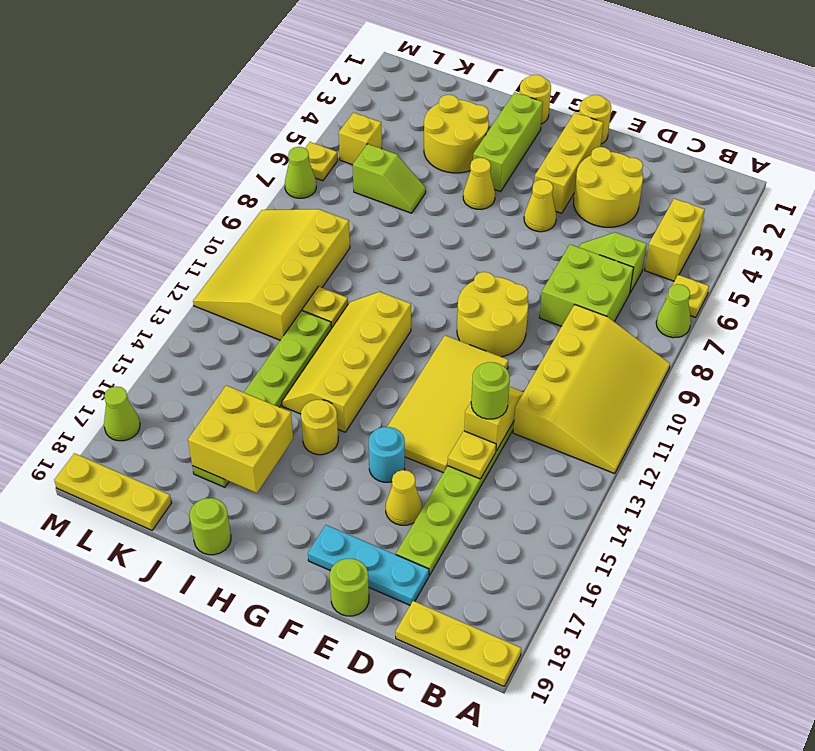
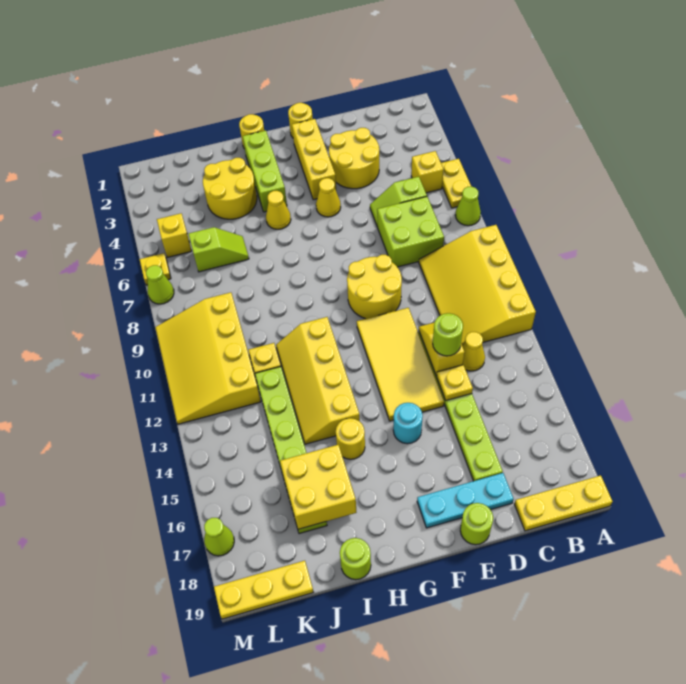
yellow plate A6 level 1 -> yellow plate A5:A6 level 1
yellow slope A9:C12 level 1 top C -> yellow slope A9:C12 level 1 top A
yellow brick B4:B5 level 1 -> yellow brick B5 level 1
yellow cone E16 level 1 -> yellow cone C13 level 1

